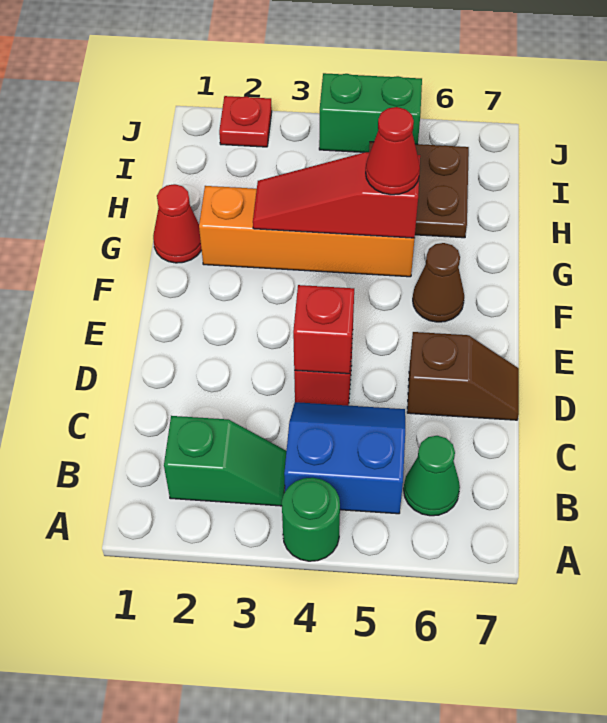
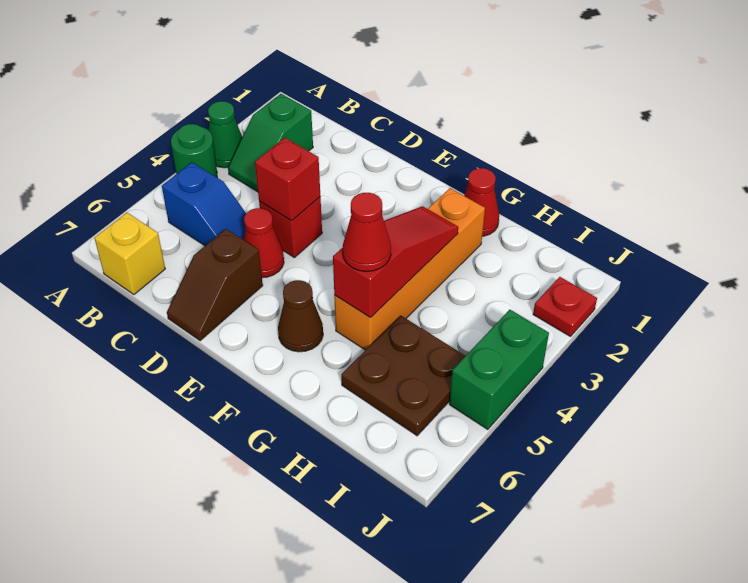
blue slope B4:C5 level 1 top B -> blue slope B5:C5 level 1 top B
green cone B6 level 1 -> green cone A3 level 1
none -> yellow brick B7 level 1
none -> red cone D5 level 1

